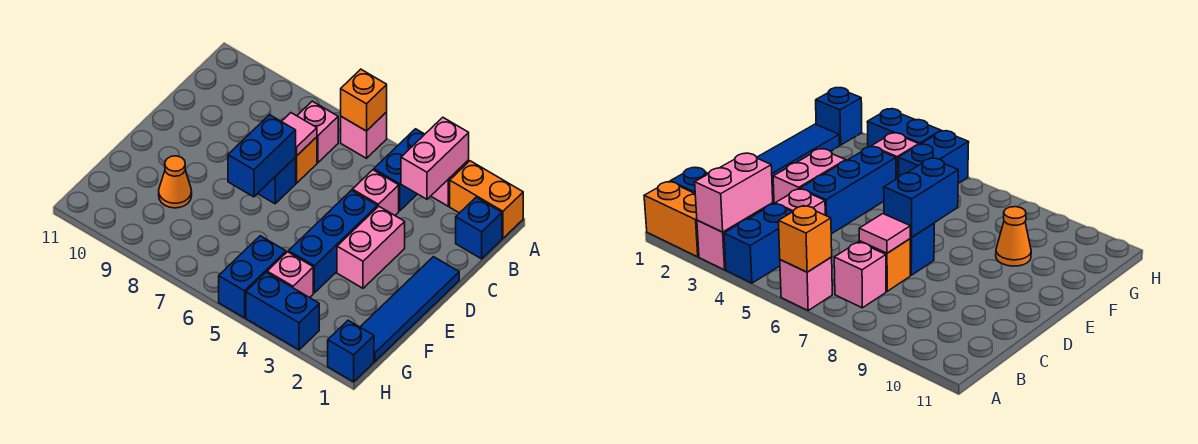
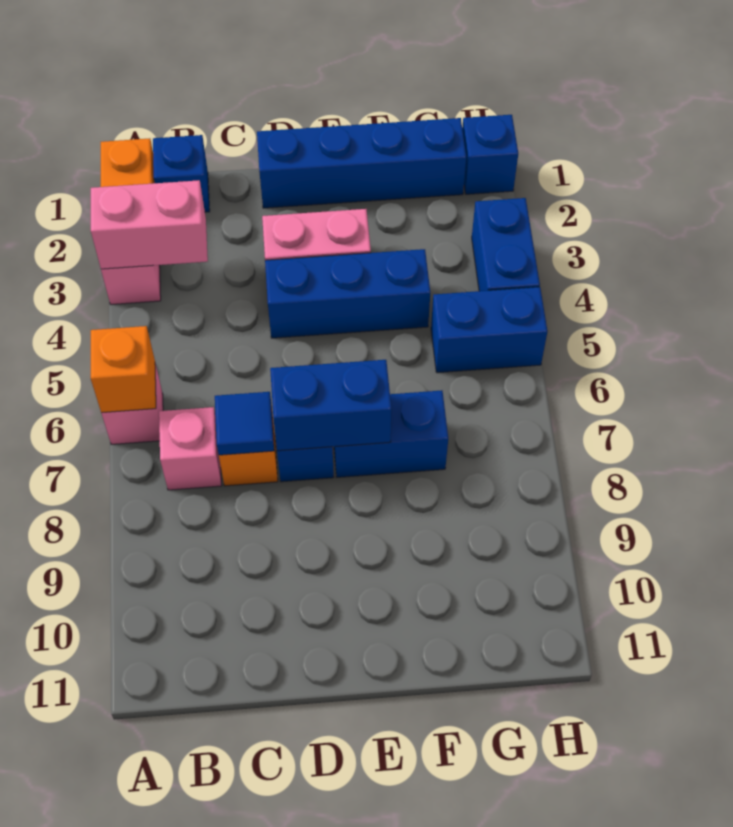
blue brick A4:B4 level 1 -> blue brick E7:F7 level 1
pink brick C4 level 1 -> none
pink tile C7 level 2 -> blue tile C7 level 2
blue tile D1:G1 level 1 -> blue brick D1:G1 level 1
orange cone F9 level 1 -> none
pink brick G4 level 1 -> none

